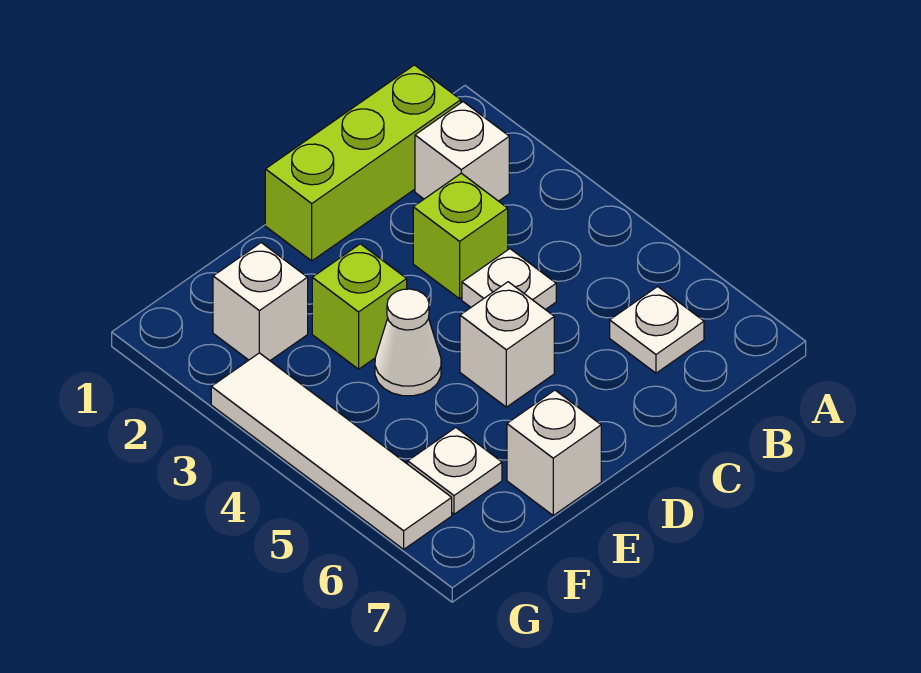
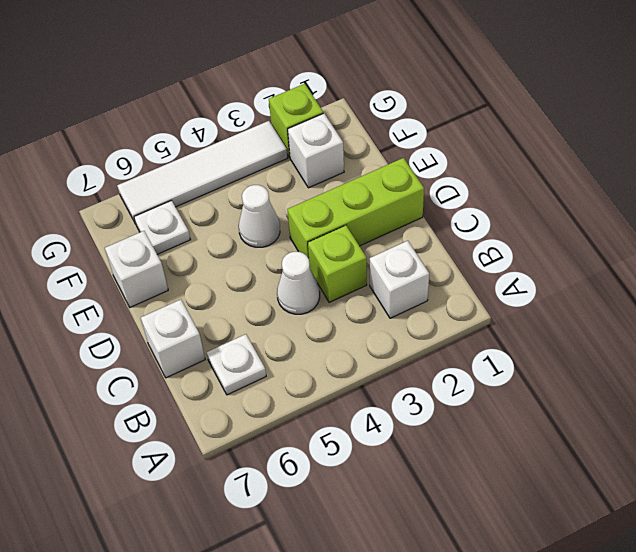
lime brick B1:D1 level 1 -> lime brick D1:D3 level 1
white plate C4 level 1 -> white cone C4 level 1
white brick D5 level 1 -> white brick C7 level 1
lime brick E3 level 1 -> lime brick G2 level 1

